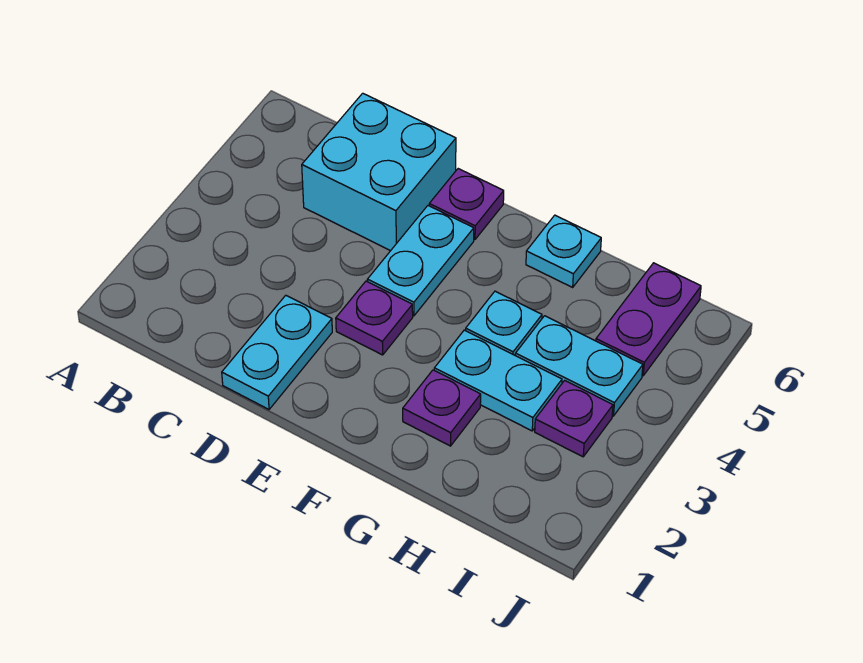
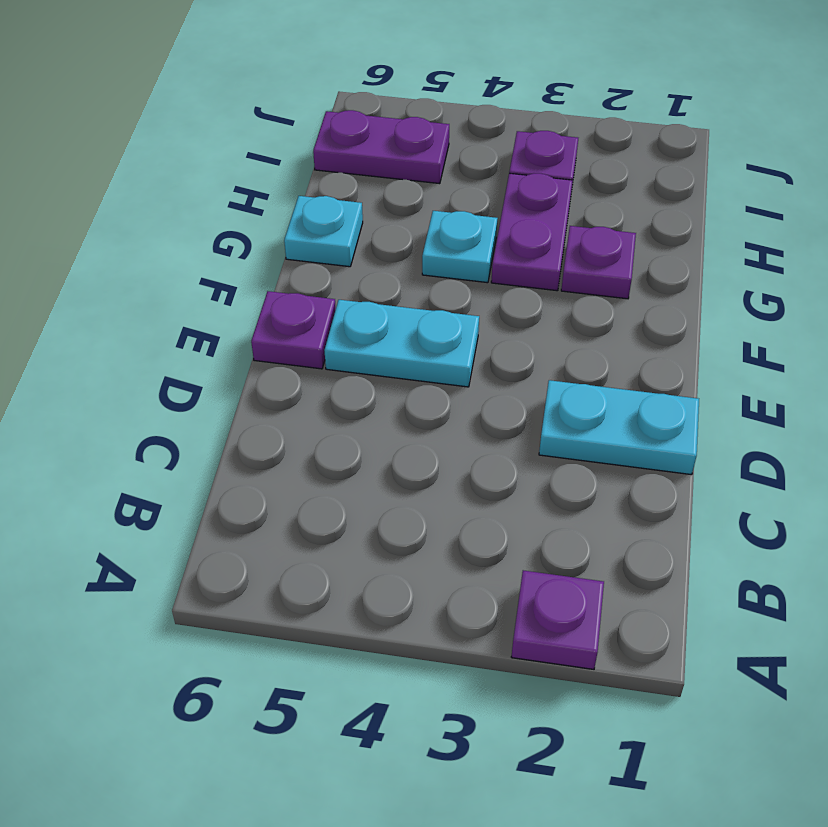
cyan brick C5:D6 level 1 -> none
purple plate E3 level 1 -> purple plate A2 level 1
cyan plate G3:H3 level 1 -> purple plate G3:H3 level 1
cyan plate H4:I4 level 1 -> none

